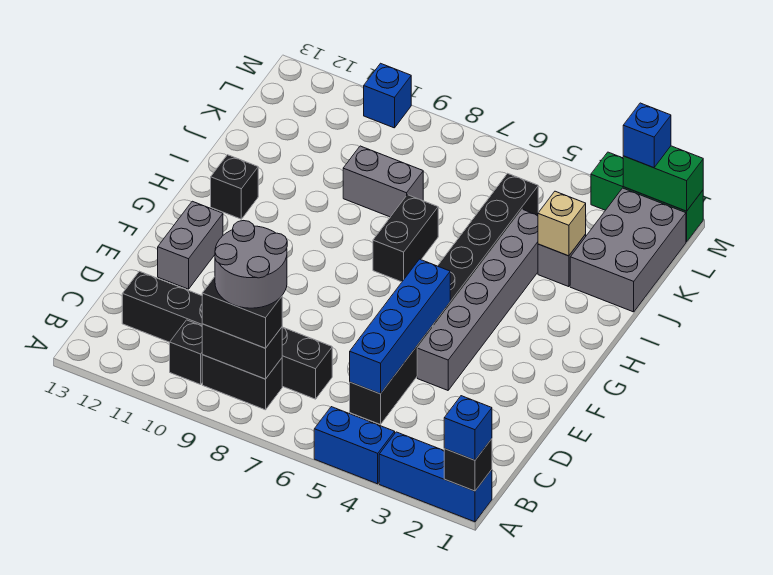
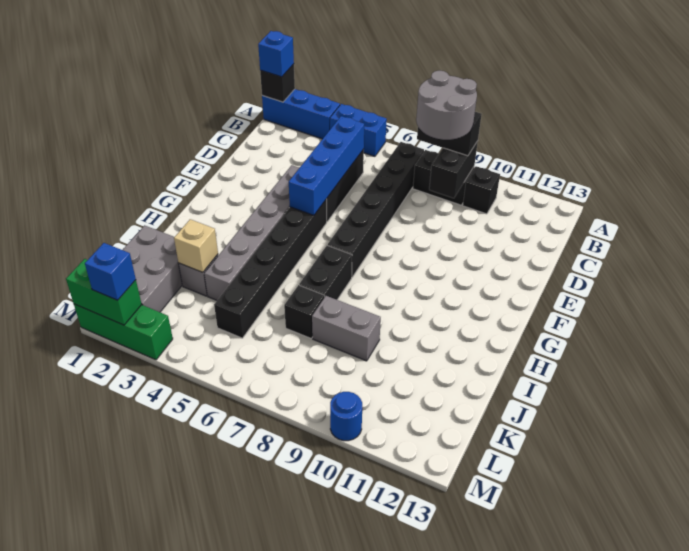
black brick B8:B9 level 2 -> black brick B9:C9 level 2
black brick C7:C12 level 1 -> black brick B7:G7 level 1
grey brick E12:F12 level 1 -> none
black brick H12 level 1 -> black brick J7 level 1
blue brick M10 level 1 -> blue round brick M10 level 1

